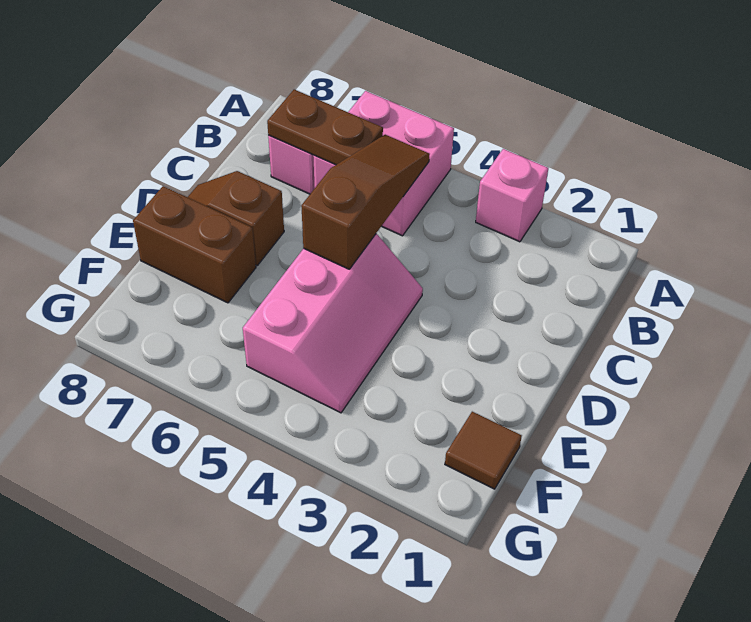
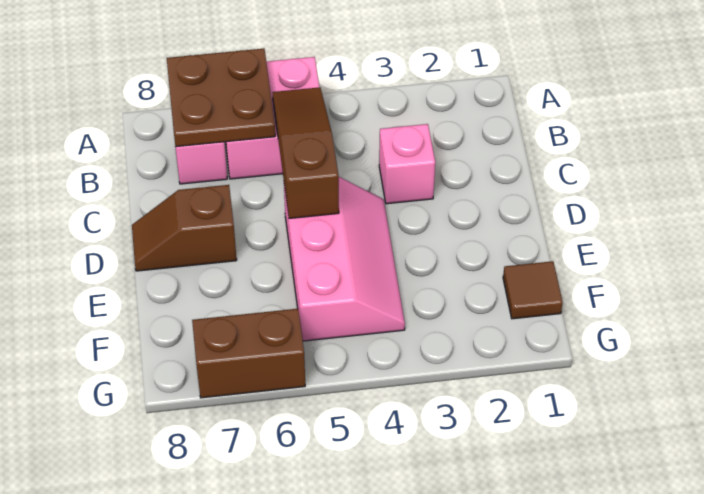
pink brick A3 level 1 -> pink brick C3 level 1
brown plate B6:B7 level 2 -> brown plate A6:B7 level 2
brown brick E7:E8 level 1 -> brown brick G6:G7 level 1

